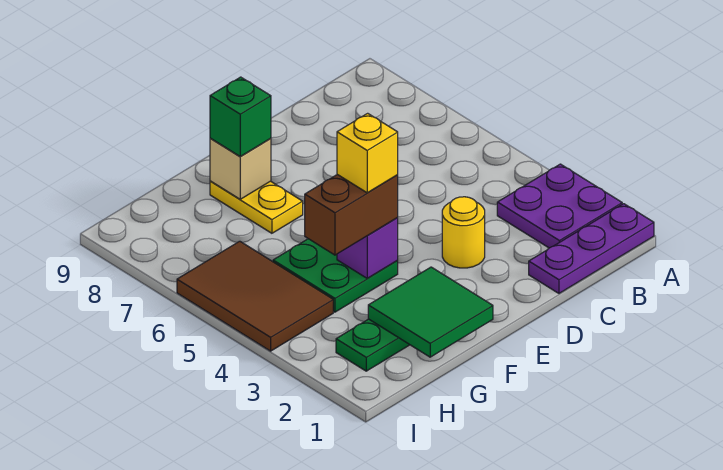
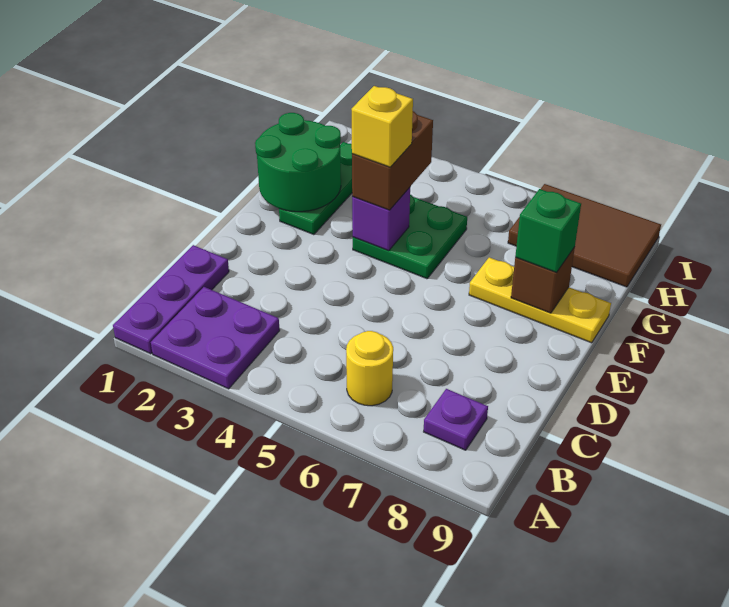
none -> purple plate B8 level 1
yellow round brick D3 level 1 -> yellow round brick B6 level 1
green tile F1:G2 level 2 -> green round brick F1:G2 level 2
yellow plate F7:F8 level 1 -> yellow plate F7:F9 level 1
tan brick F8 level 2 -> brown brick F8 level 2
brown tile H4:I6 level 1 -> brown tile H7:I9 level 1

